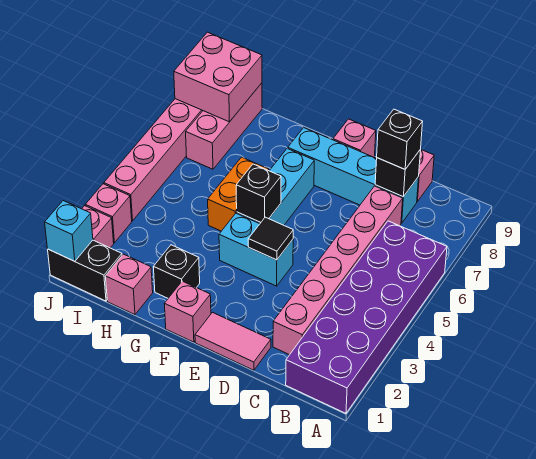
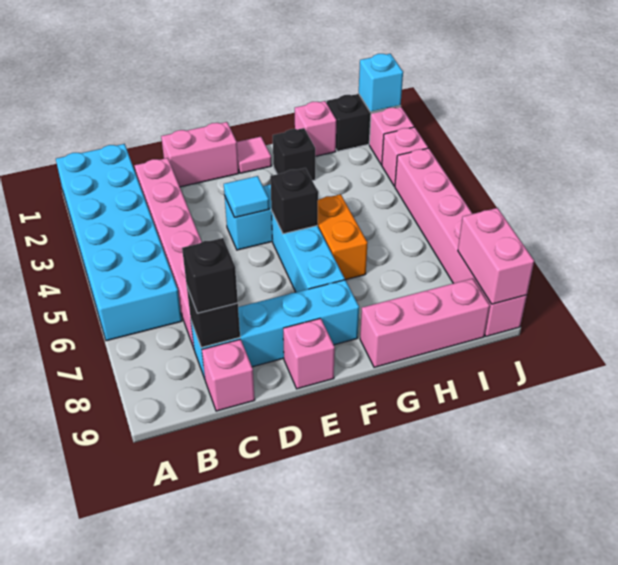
purple brick A1:B6 level 1 -> cyan brick A1:B6 level 1
pink tile D1:E1 level 1 -> pink brick D1:E1 level 1
black tile E4 level 2 -> cyan tile E4 level 2
pink brick F1 level 1 -> pink tile F1 level 1
pink brick I7:I9 level 1 -> pink brick G9:I9 level 1
pink brick I8:J9 level 2 -> pink brick J8:J9 level 2

